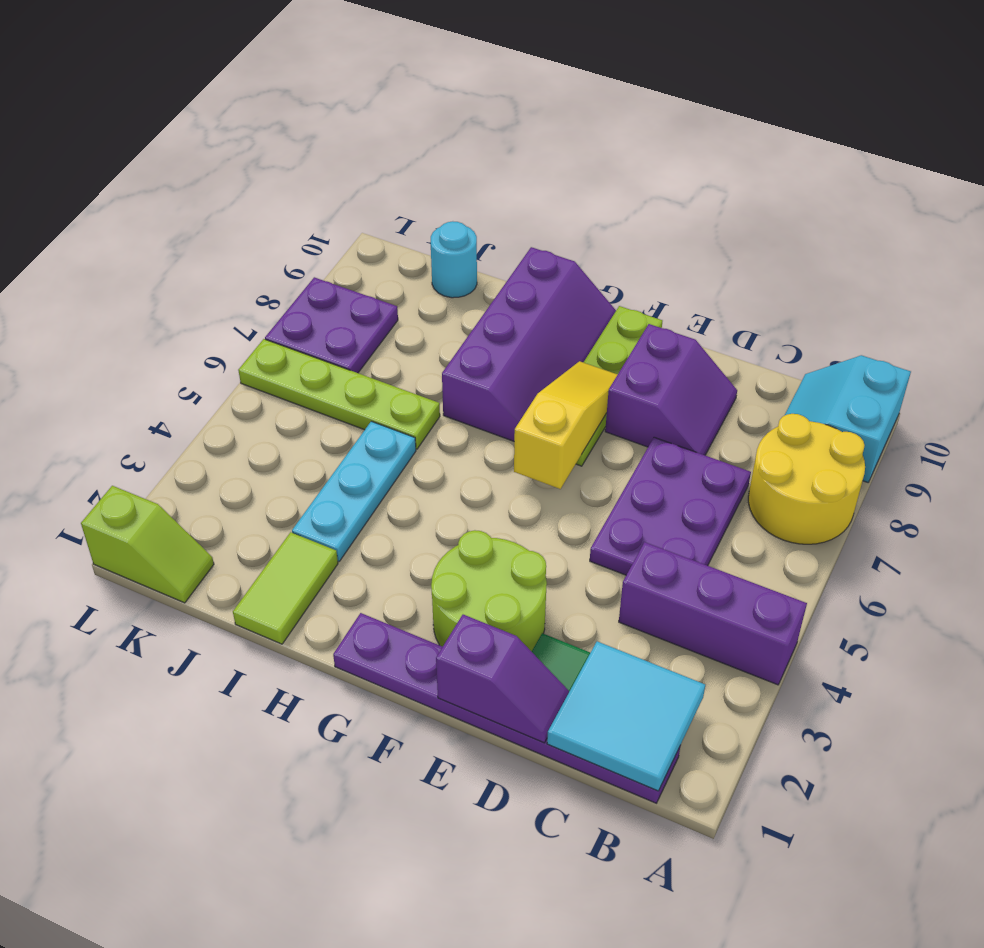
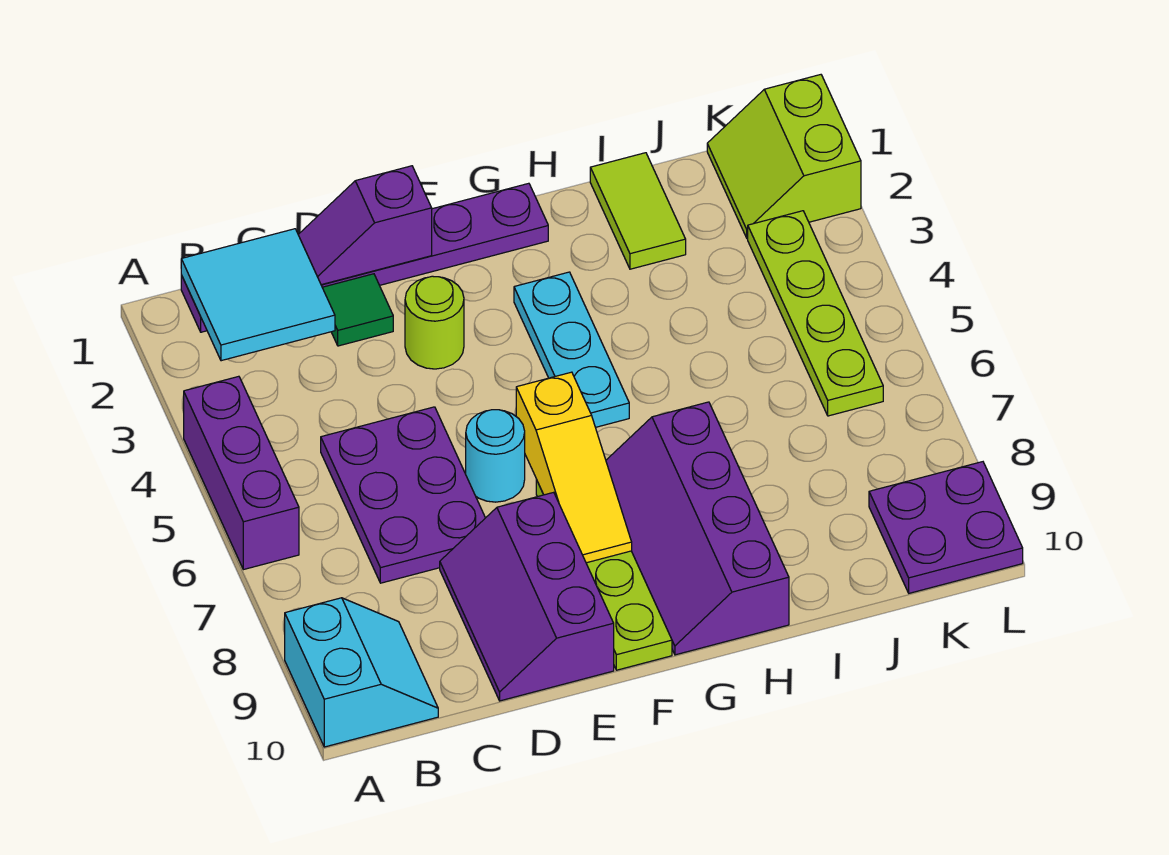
purple brick A4:C4 level 1 -> purple brick A4:A6 level 1
yellow round brick A7:B8 level 1 -> none
purple slope D8:E9 level 1 top E -> purple slope D8:E10 level 1 top E
lime round brick E2:F3 level 1 -> lime round brick E3 level 1
cyan plate I3:I5 level 1 -> cyan plate G3:G5 level 1
lime plate I6:L6 level 1 -> lime plate K3:K6 level 1
cyan round brick J10 level 1 -> cyan round brick E6 level 1
lime slope K1:L1 level 1 top L -> lime slope K1:L2 level 1 top L
purple plate K7:L8 level 1 -> purple plate K9:L10 level 1

